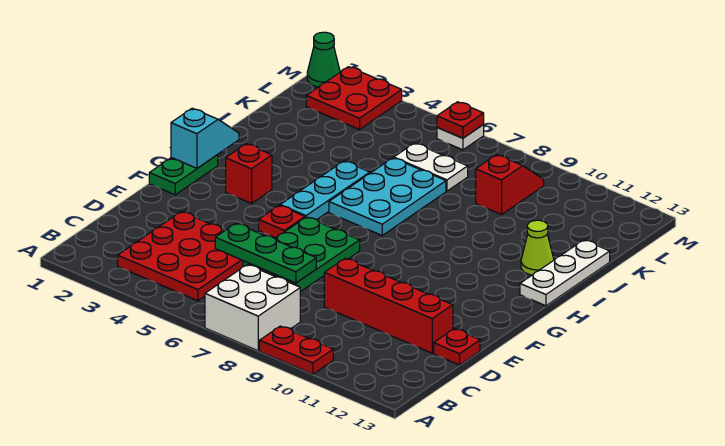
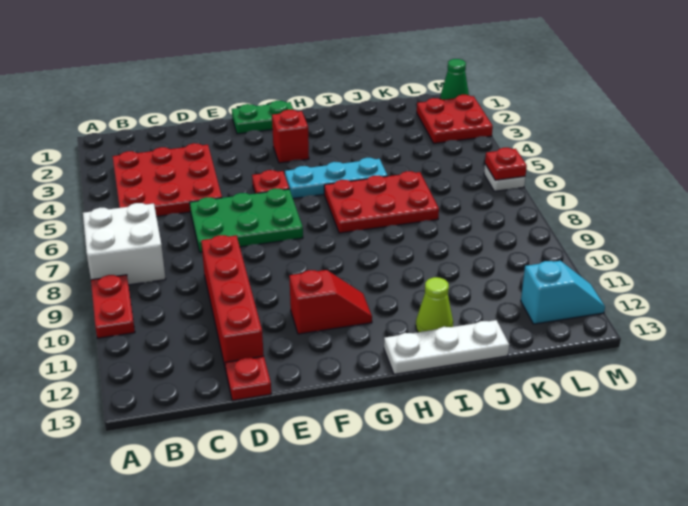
green plate D5:D7 level 2 -> none
cyan slope G1:H1 level 2 top G -> cyan slope L12:M12 level 1 top L
cyan plate H6:J7 level 1 -> red plate H6:J7 level 1
white plate K6:K7 level 1 -> none
red slope K9:L9 level 1 top K -> red slope F11:G11 level 1 top F

